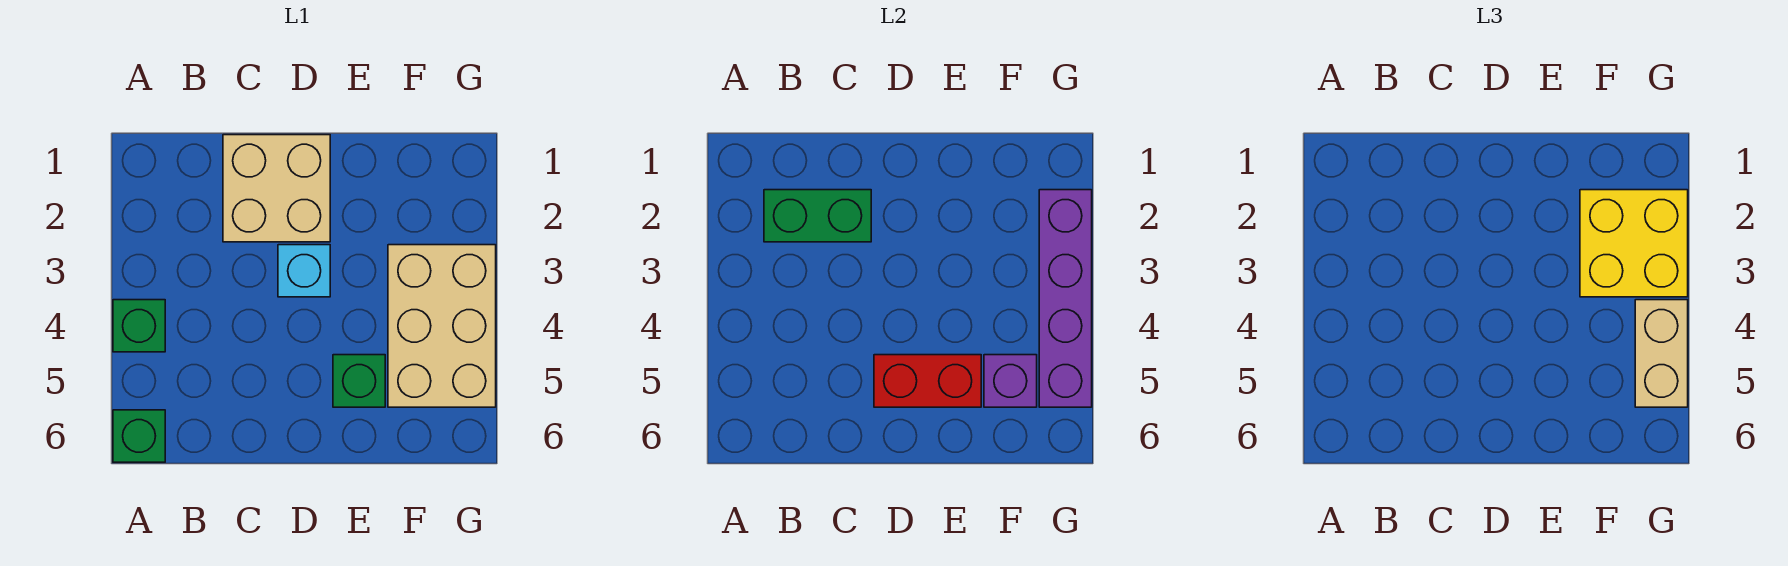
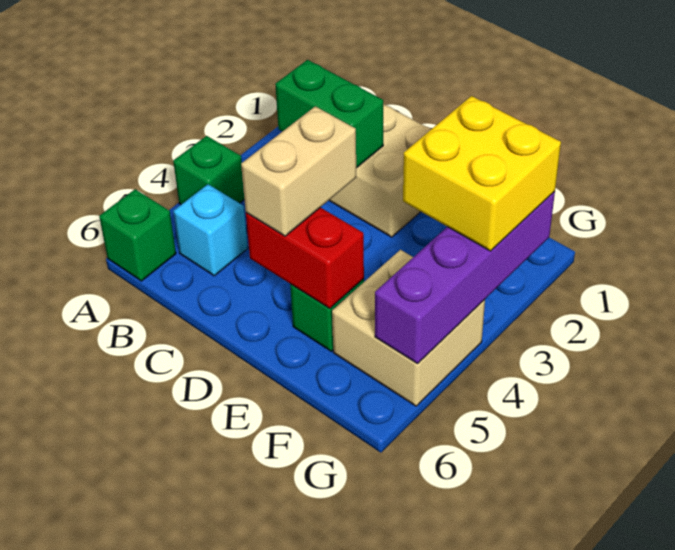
cyan brick D3 level 1 -> cyan brick B5 level 1
tan brick F3:G5 level 1 -> tan brick F4:G5 level 1
purple brick F5 level 2 -> none
tan brick G4:G5 level 3 -> tan brick D4:D5 level 3

